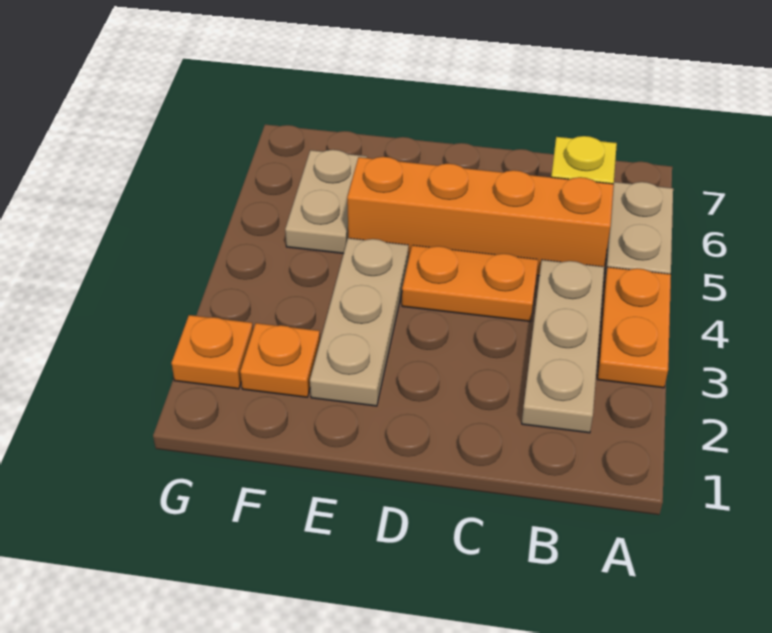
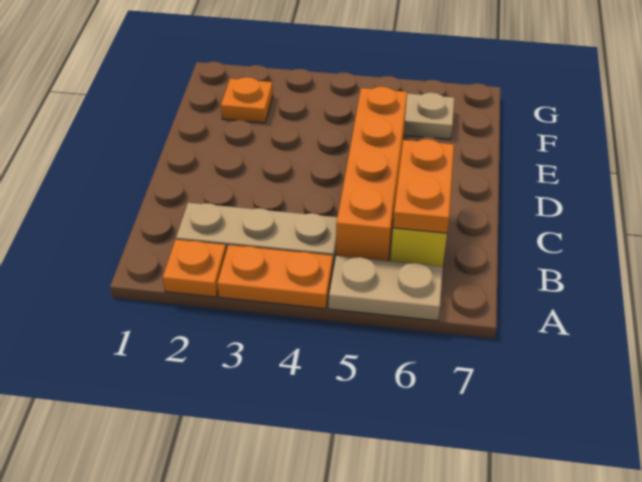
orange plate C4:D4 level 1 -> orange plate B6:C6 level 2
tan plate E2:E4 level 1 -> none
orange plate G2 level 1 -> orange plate A2 level 1

